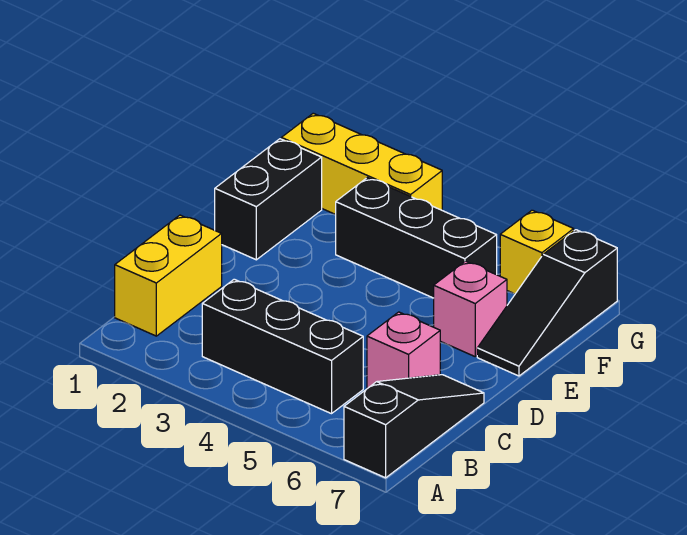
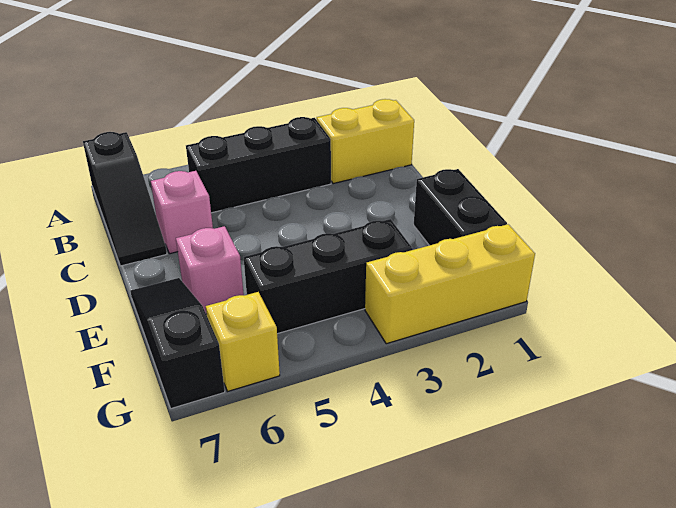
yellow brick B1:C1 level 1 -> yellow brick B1:B2 level 1

